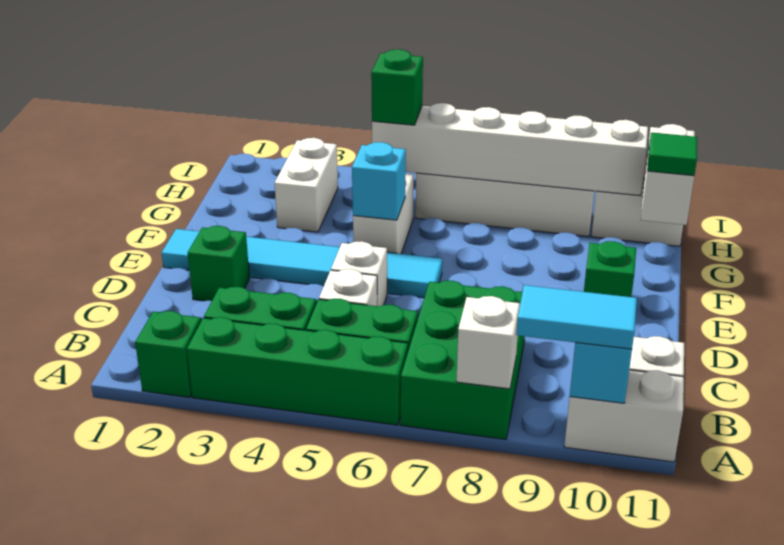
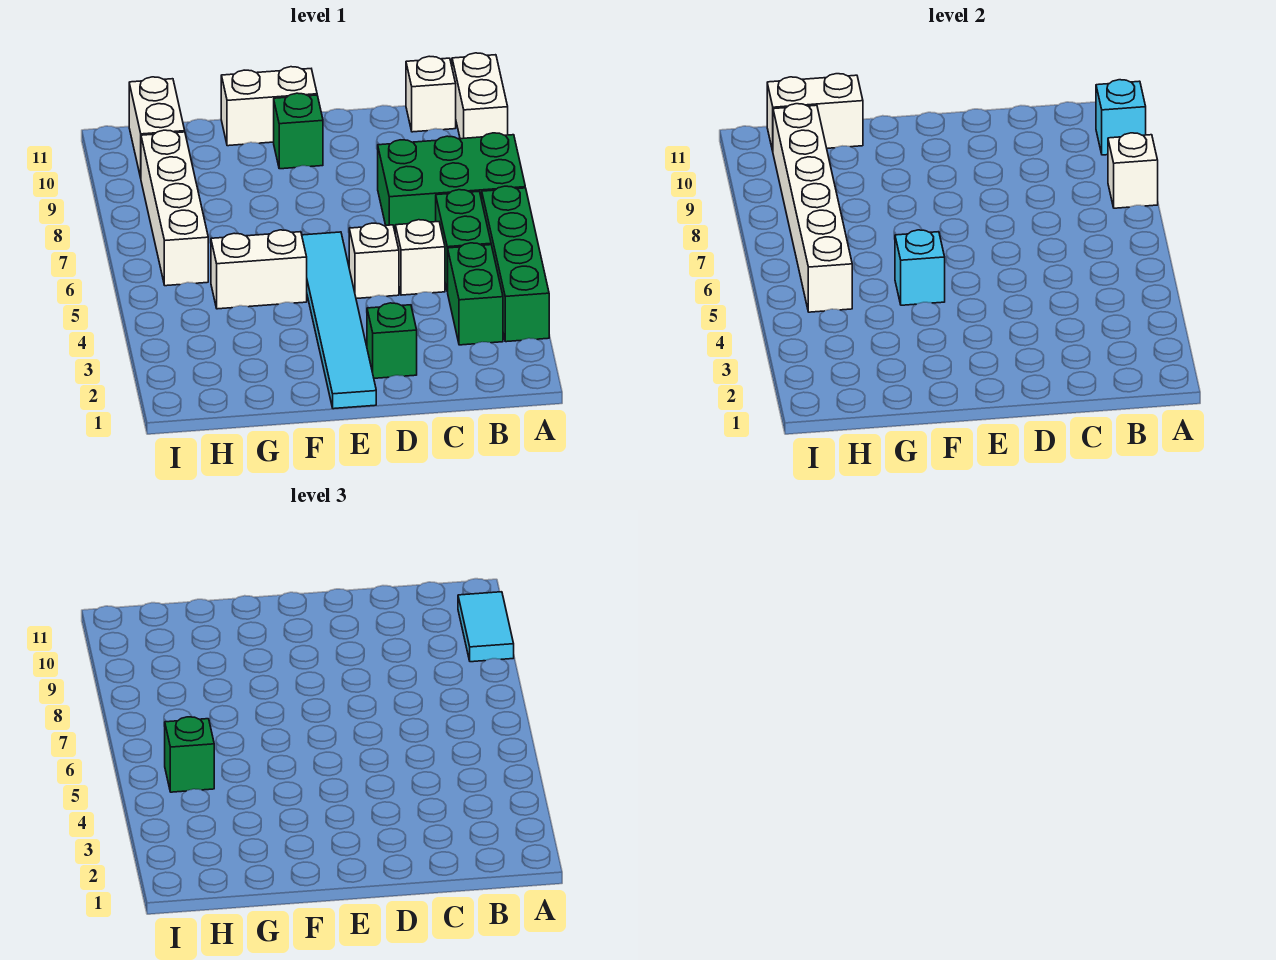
green brick A2 level 1 -> none
white brick G3:H3 level 1 -> white brick E11:F11 level 1
green tile G11 level 3 -> none

